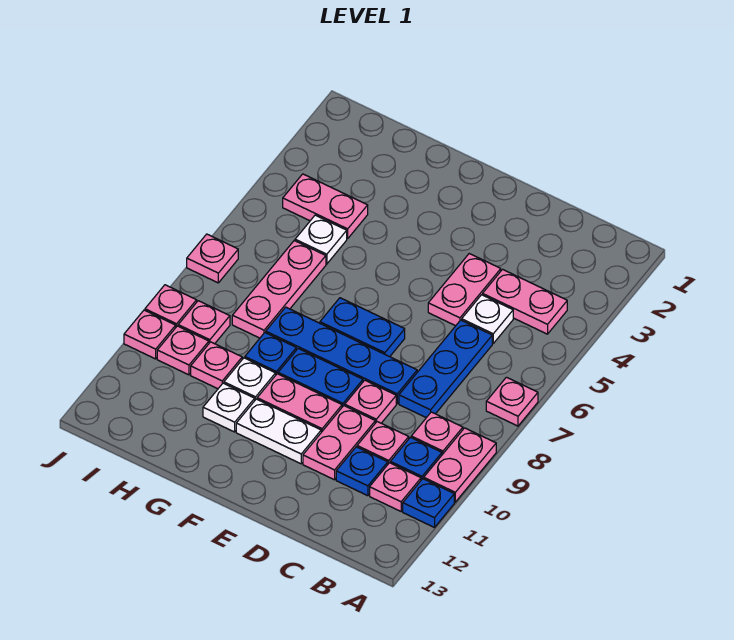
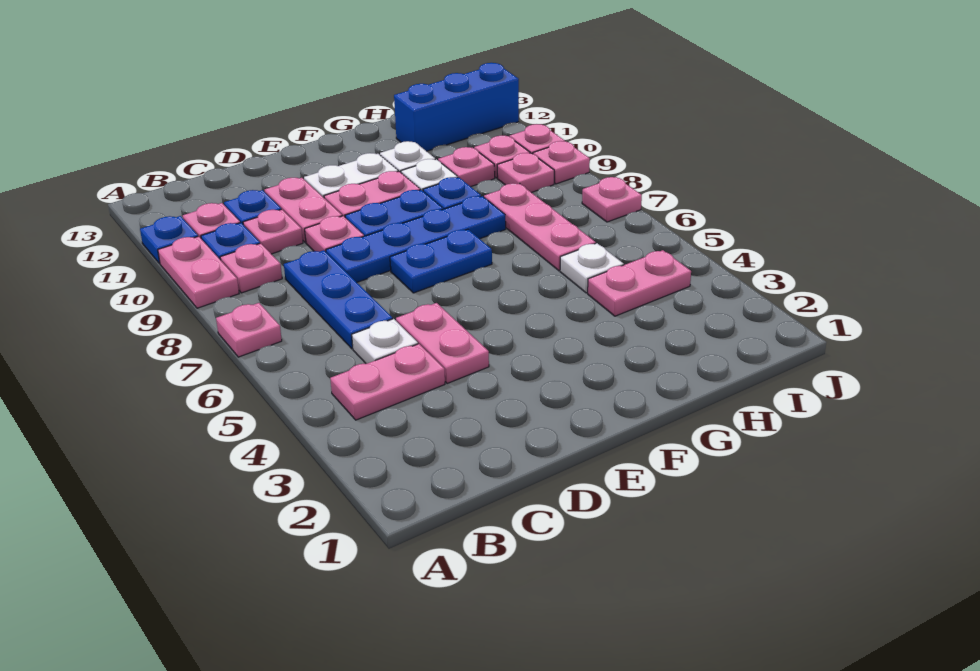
none -> blue brick H12:J12 level 1

